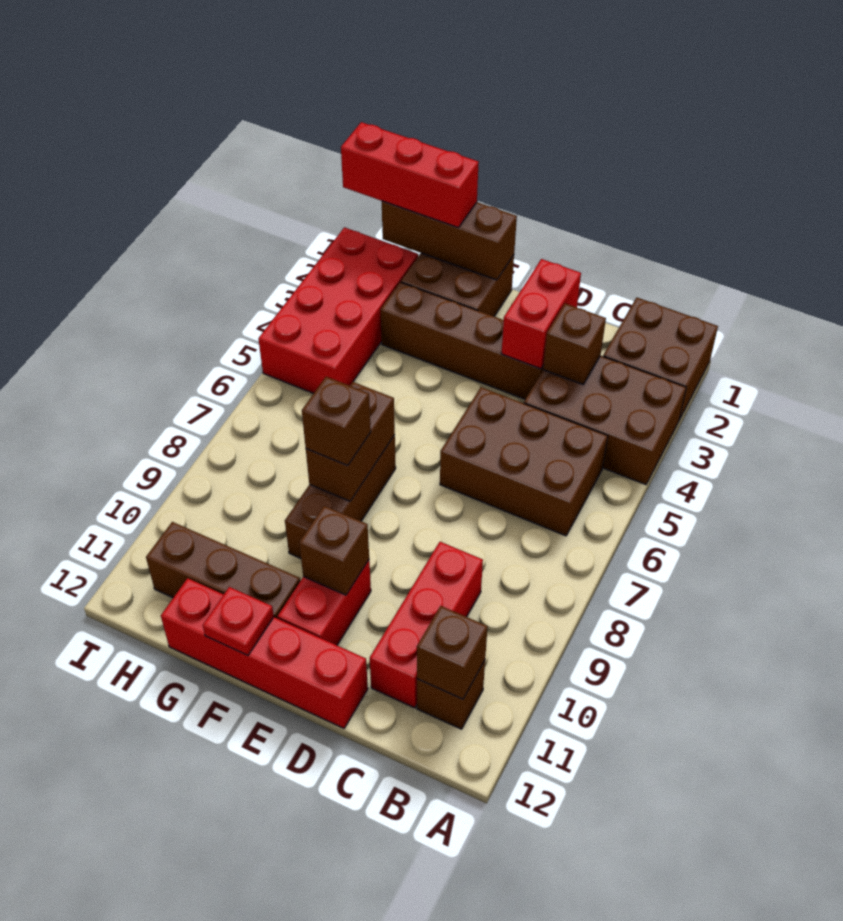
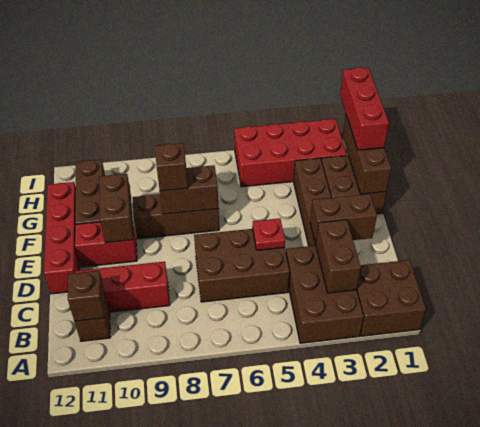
brown brick B5:D6 level 1 -> brown brick C5:D7 level 1
brown brick C3 level 2 -> brown brick B3:C3 level 2
red brick D2:D3 level 2 -> brown brick D2:D3 level 2
brown brick E10 level 2 -> brown brick E10:F10 level 2
red plate F12 level 2 -> red plate D5 level 2

